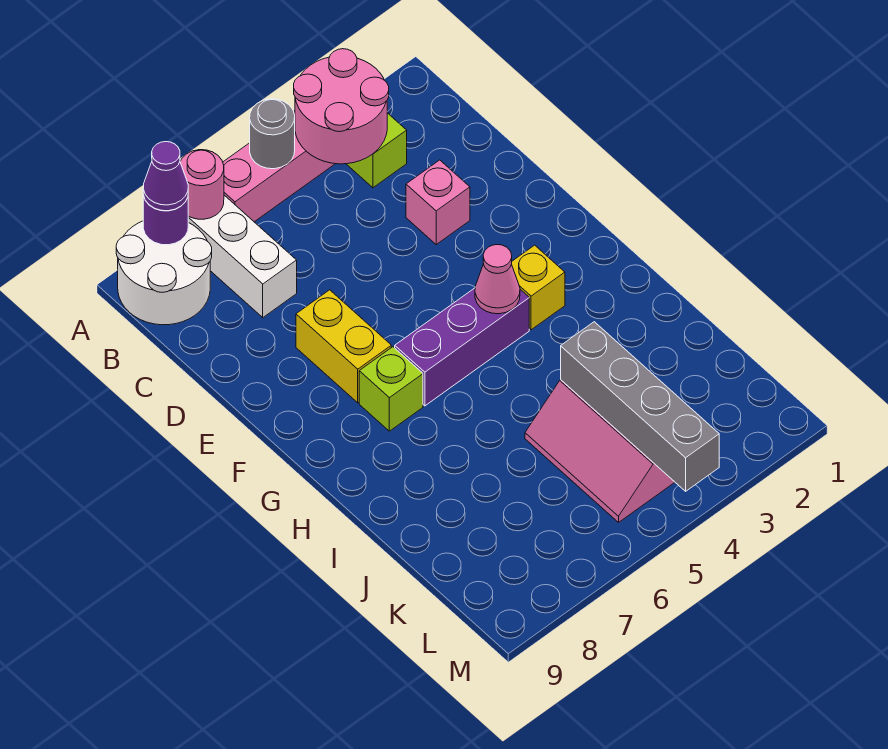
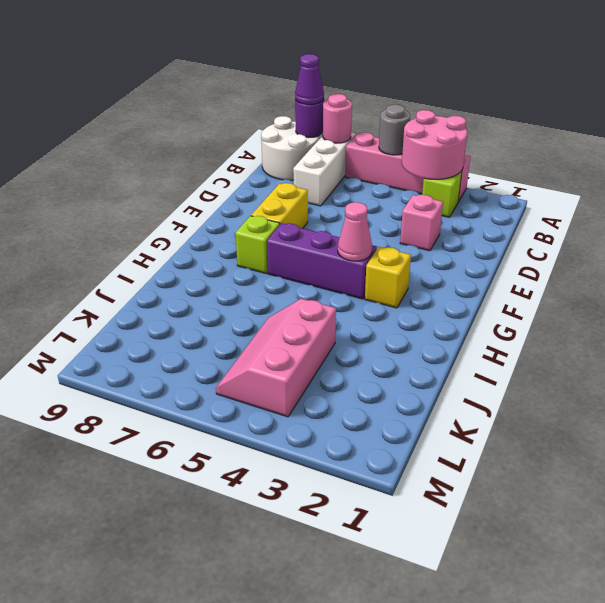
grey brick J4:M4 level 2 -> none

